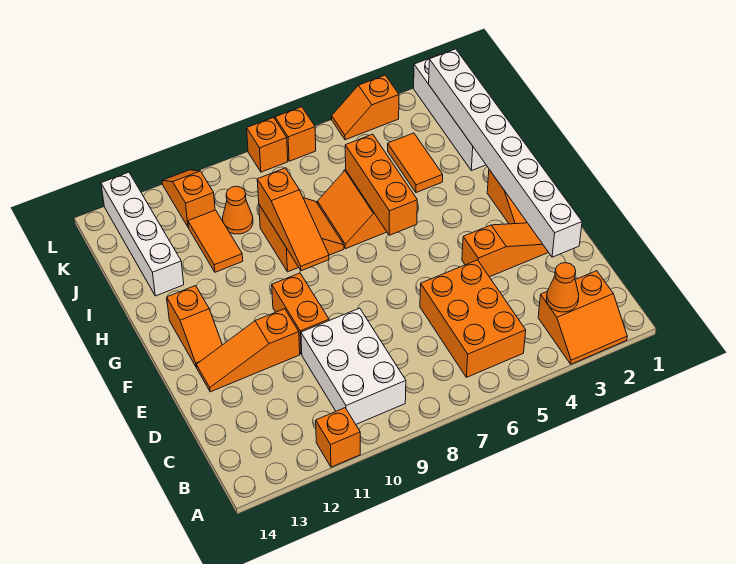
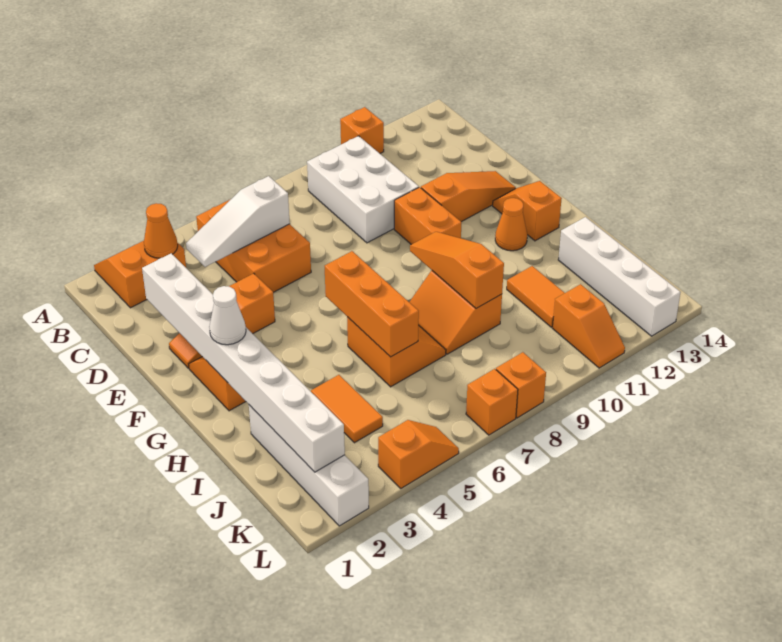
none -> white slope C4:C6 level 2 top 6
none -> white cone G2 level 3
orange cone J10 level 1 -> orange cone G12 level 1

